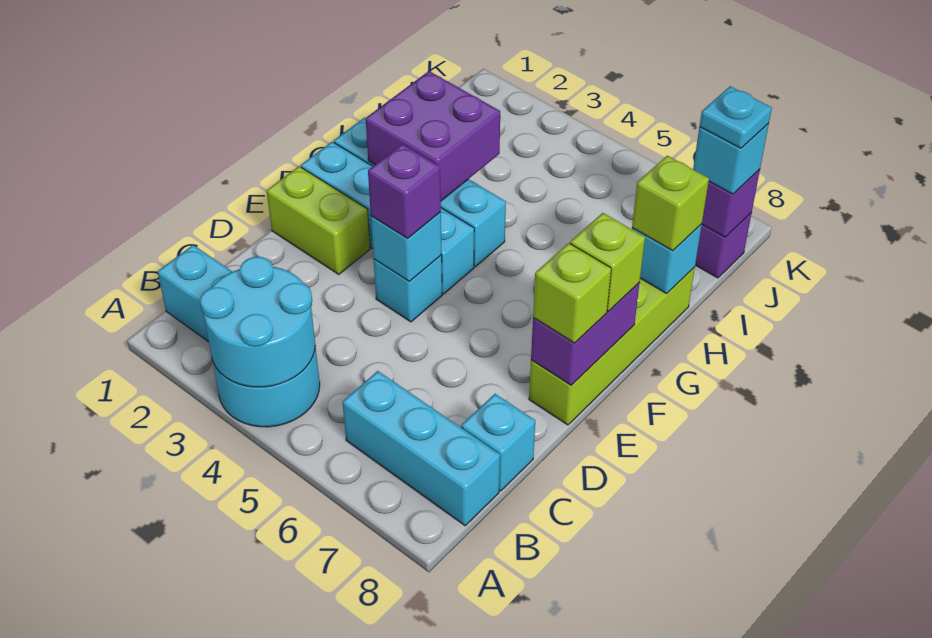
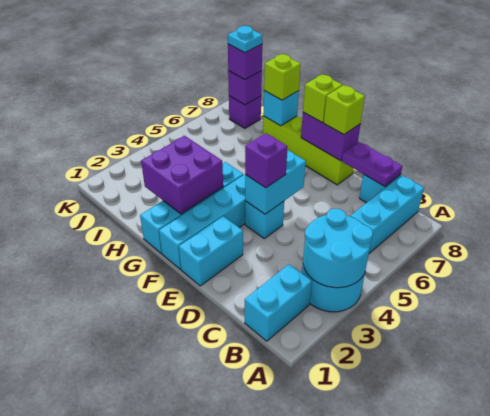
none -> purple plate C8:D8 level 2
lime brick E1:E2 level 1 -> cyan brick E1:E2 level 1
cyan brick E4 level 2 -> cyan brick E4:E5 level 2
cyan brick J8 level 3 -> purple brick J8 level 3

